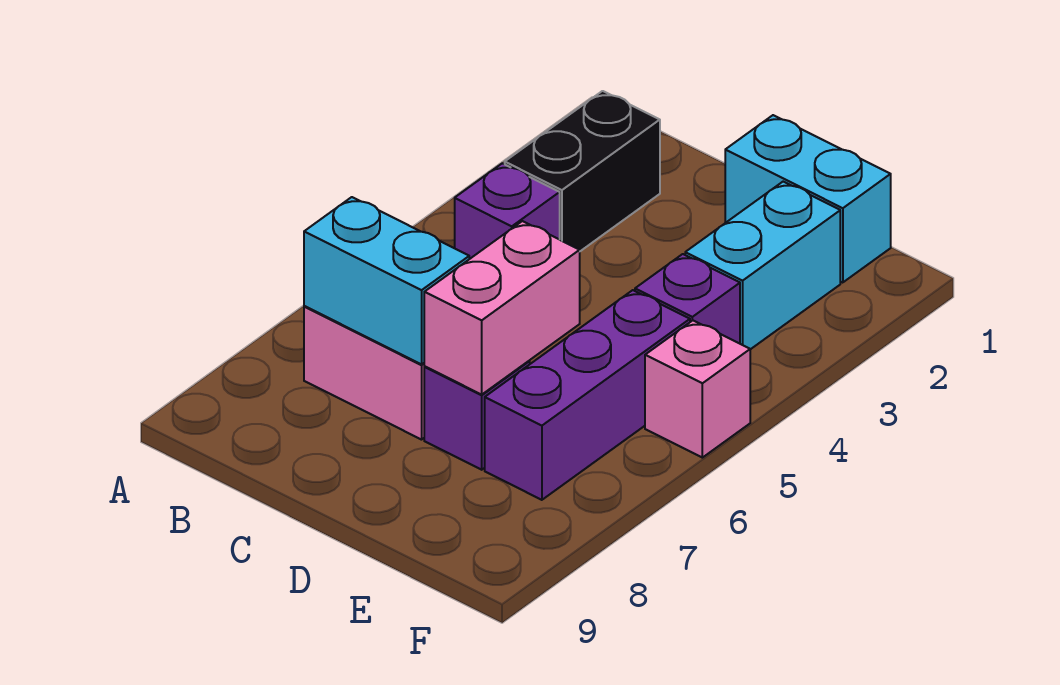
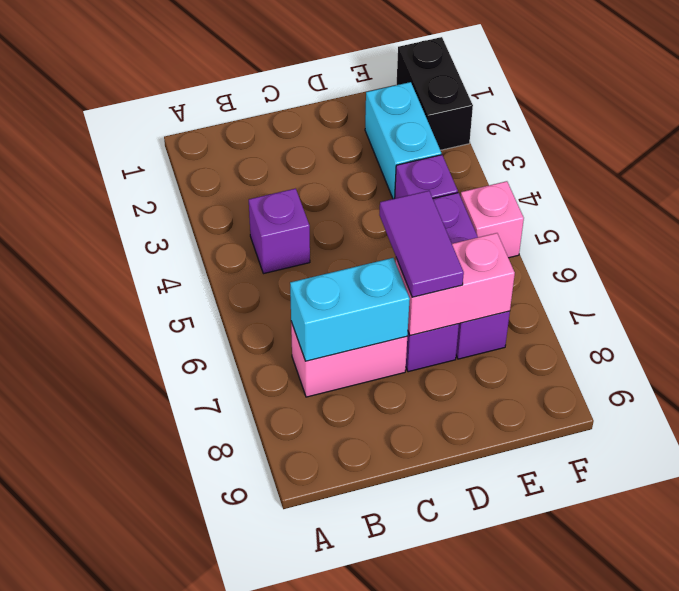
black brick B2:B3 level 1 -> black brick F1:F2 level 1
cyan brick D1:E1 level 1 -> none
pink brick D6:D7 level 2 -> pink brick D7:E7 level 2
none -> purple tile D6:D7 level 3

